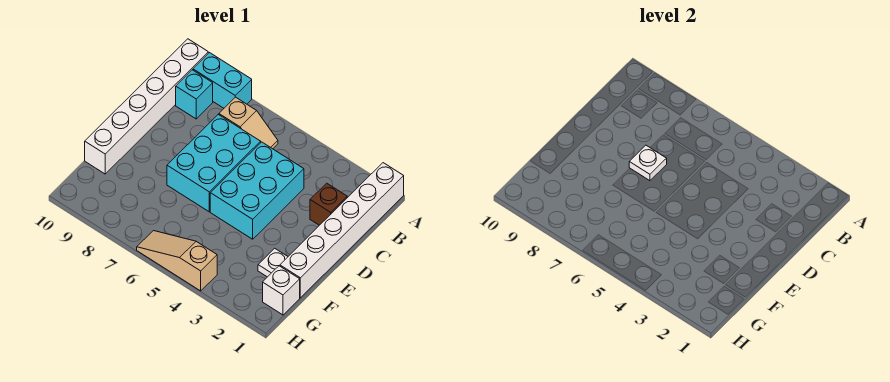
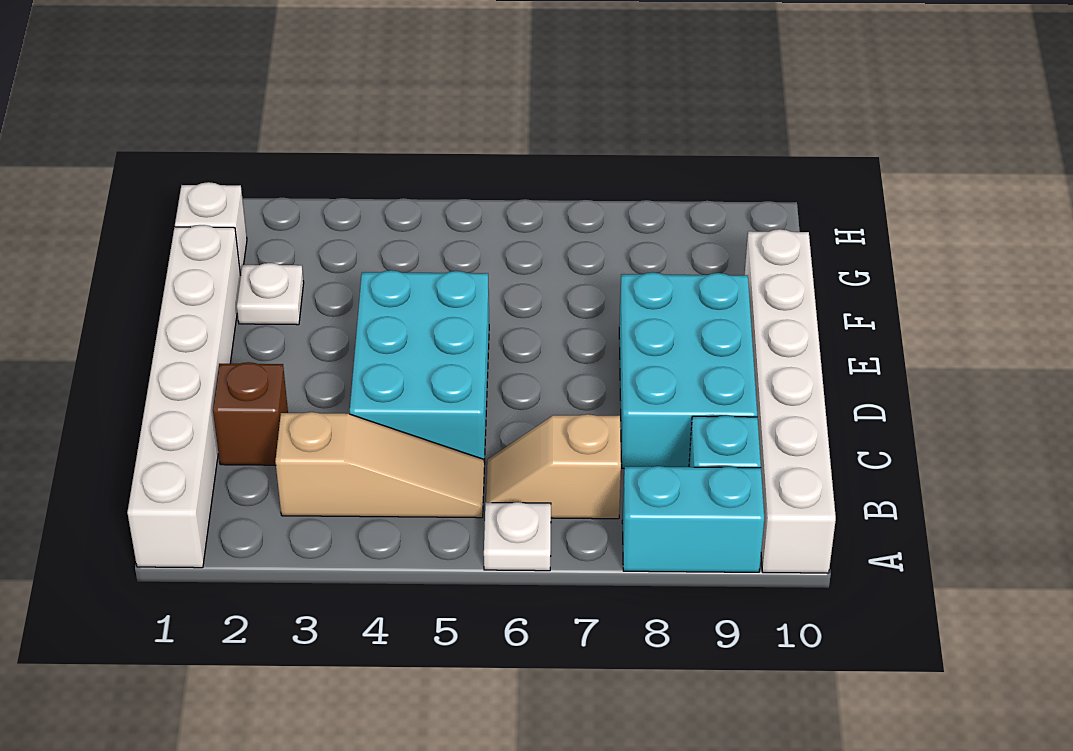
cyan brick C6:E7 level 1 -> cyan brick C8:E9 level 1
white plate D7 level 2 -> white plate A6 level 1
tan slope H4:H6 level 1 top 4 -> tan slope B3:B5 level 1 top 3

